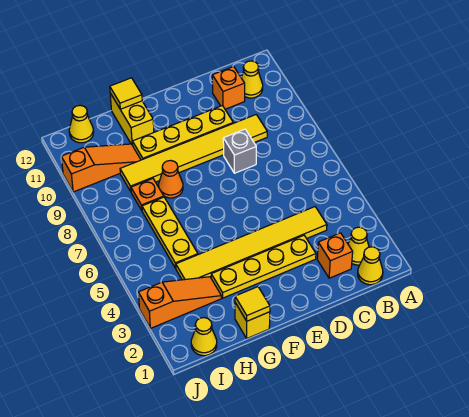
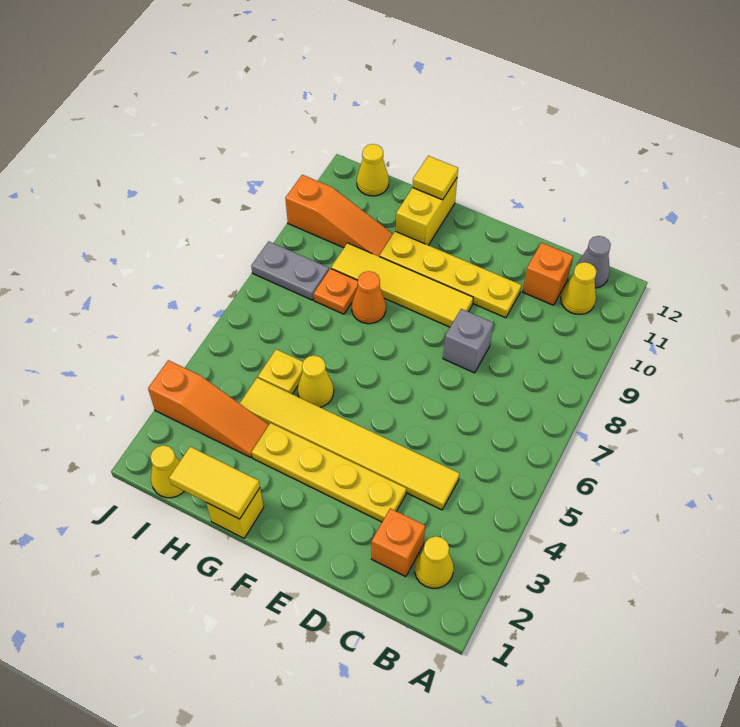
yellow cone B1 level 1 -> yellow cone G5 level 1
none -> grey cone B12 level 1
yellow tile C9:H9 level 1 -> yellow tile E9:H9 level 1
yellow tile G1 level 2 -> yellow tile G1:H1 level 2
yellow plate H5:H7 level 1 -> yellow plate H5 level 1
none -> grey plate I8:J8 level 1

